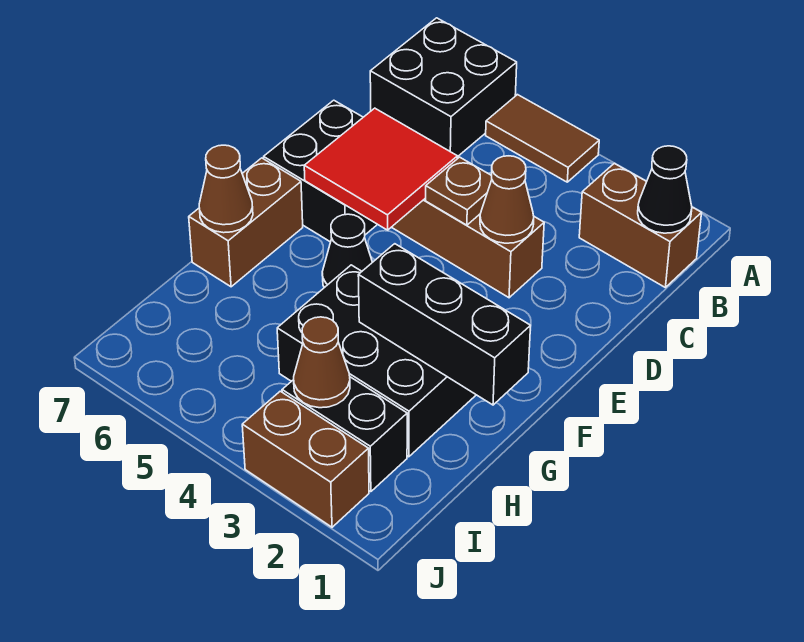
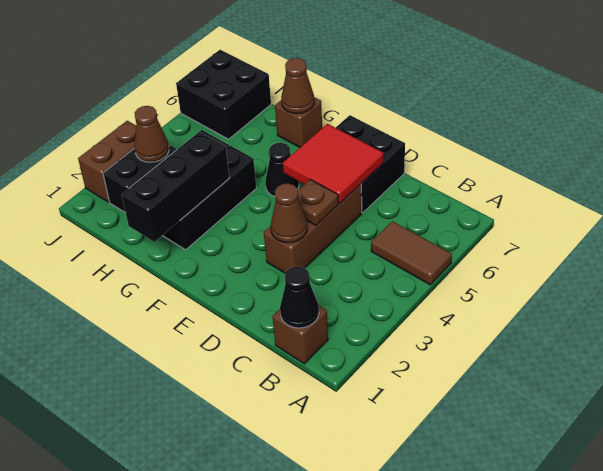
brown tile A4:A5 level 1 -> brown tile A5:B5 level 1
black brick A6:B7 level 1 -> black brick I6:J7 level 1
brown brick B1:B2 level 1 -> brown brick B1 level 1
brown brick F7:G7 level 1 -> brown brick G7 level 1

